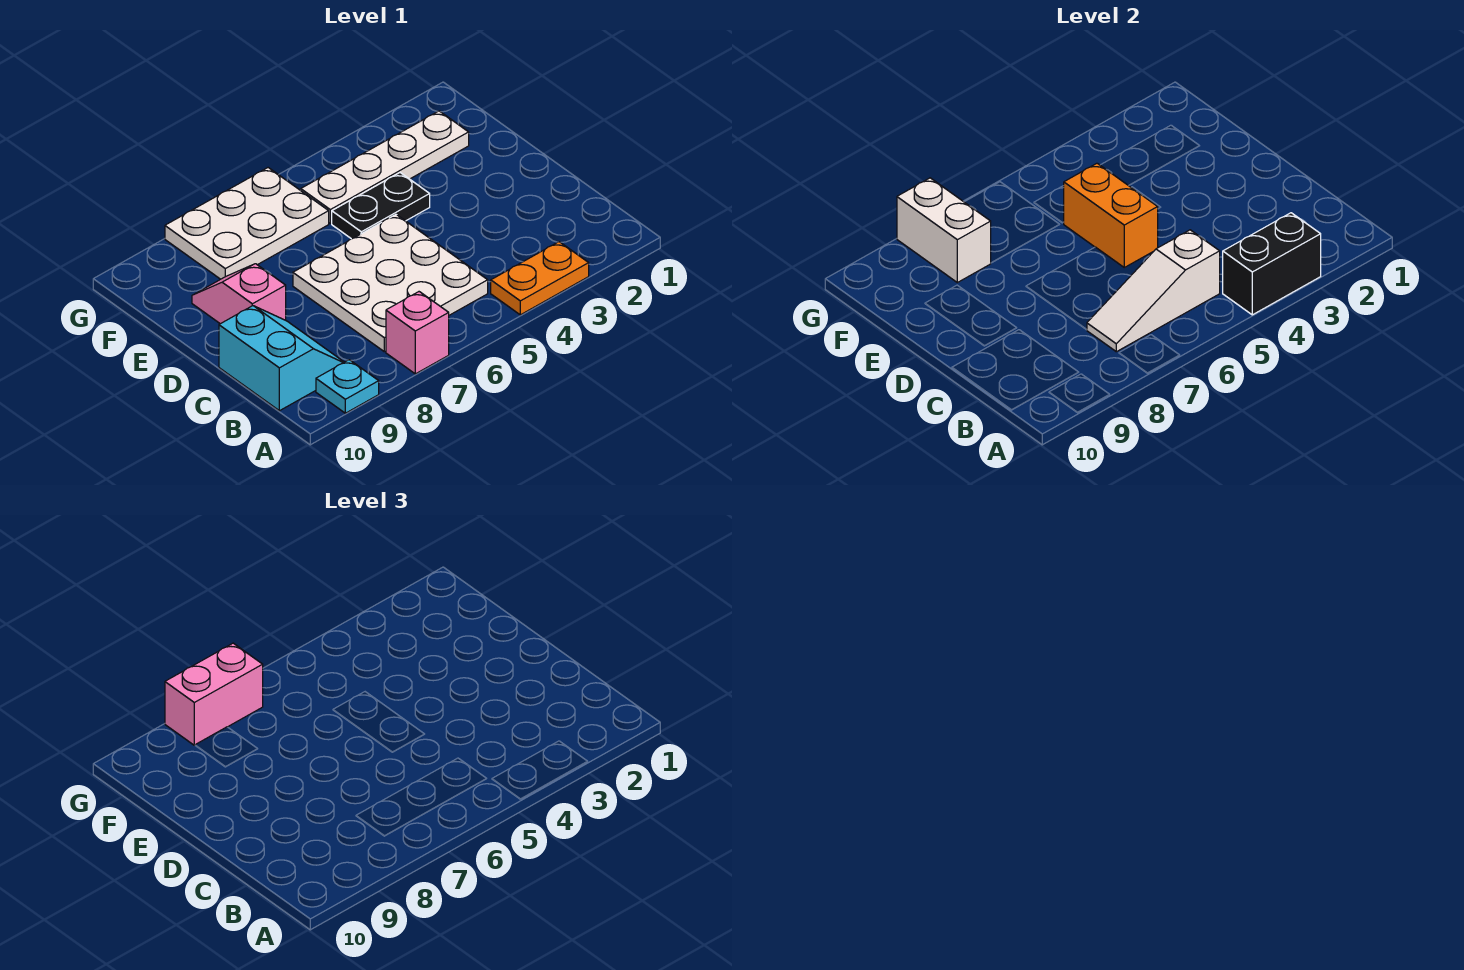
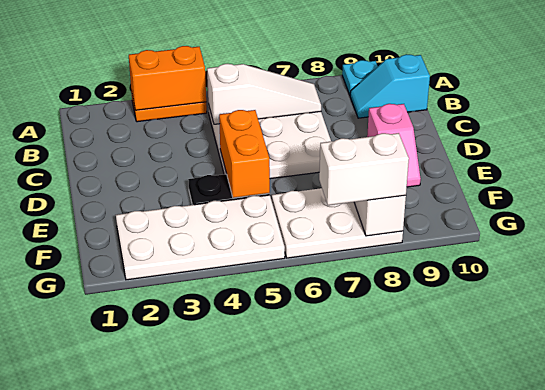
black brick A3:A4 level 2 -> orange brick A3:A4 level 2
pink brick A7 level 1 -> none
cyan slope B9:C10 level 1 top 10 -> cyan slope B9:B10 level 1 top 10
white plate F2:F5 level 1 -> white plate F2:G5 level 1
pink brick G7:G8 level 3 -> white brick G7:G8 level 3

